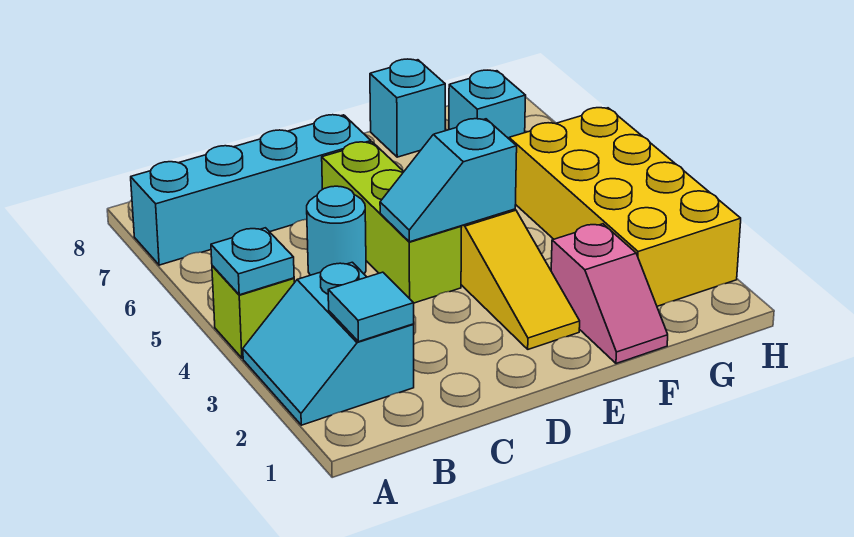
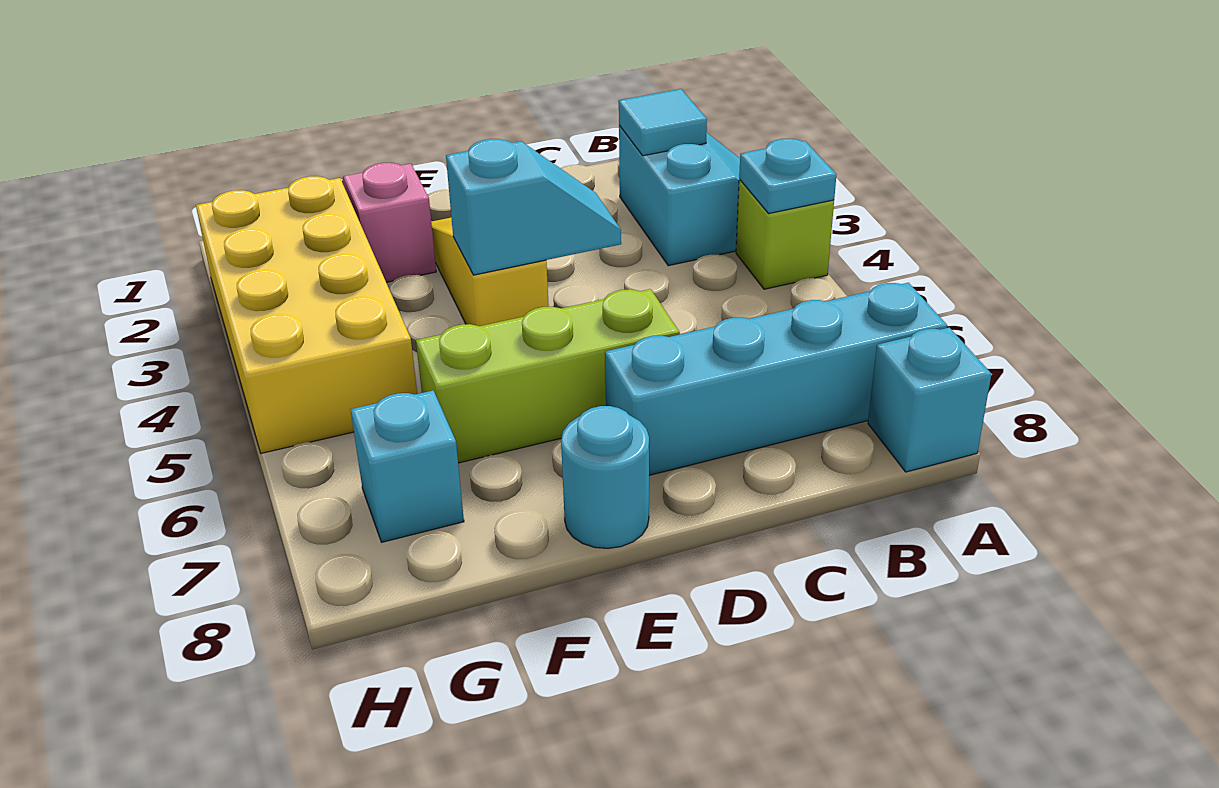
cyan round brick C5 level 1 -> cyan round brick E8 level 1
lime brick D4:D6 level 1 -> lime brick D6:F6 level 1
cyan brick F8 level 1 -> cyan brick A8 level 1

